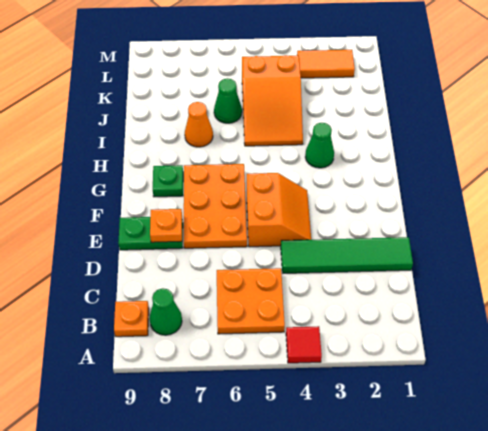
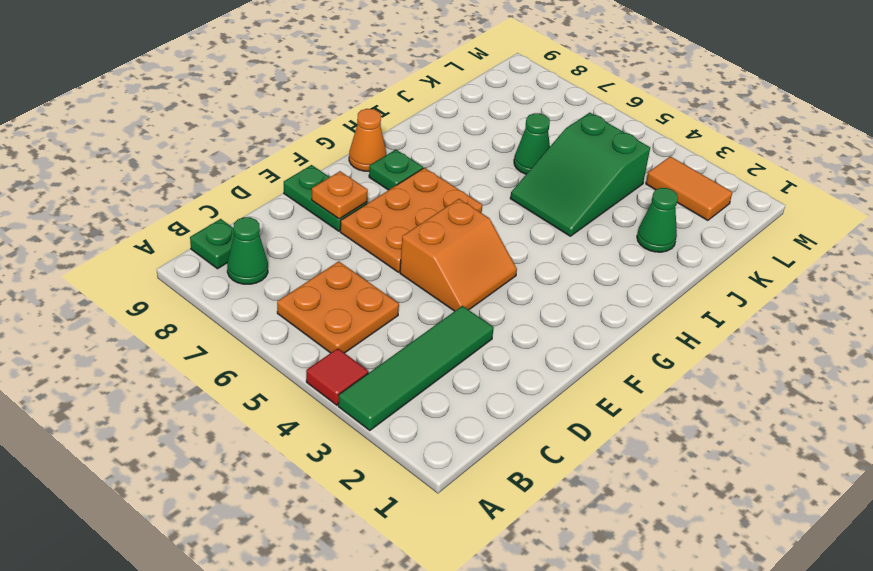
orange plate B9 level 1 -> green plate B9 level 1
green tile D1:D4 level 1 -> green tile A3:D3 level 1
green cone H3 level 1 -> green cone J2 level 1
orange slope I4:K5 level 1 top K -> green slope I4:K5 level 1 top K
orange cone I7 level 1 -> orange cone G9 level 1

